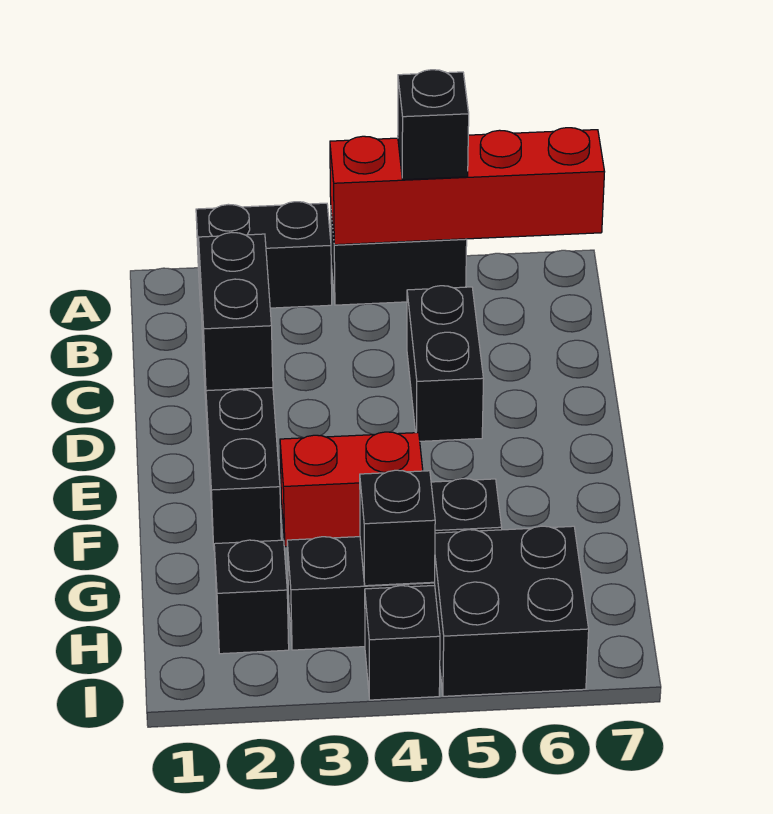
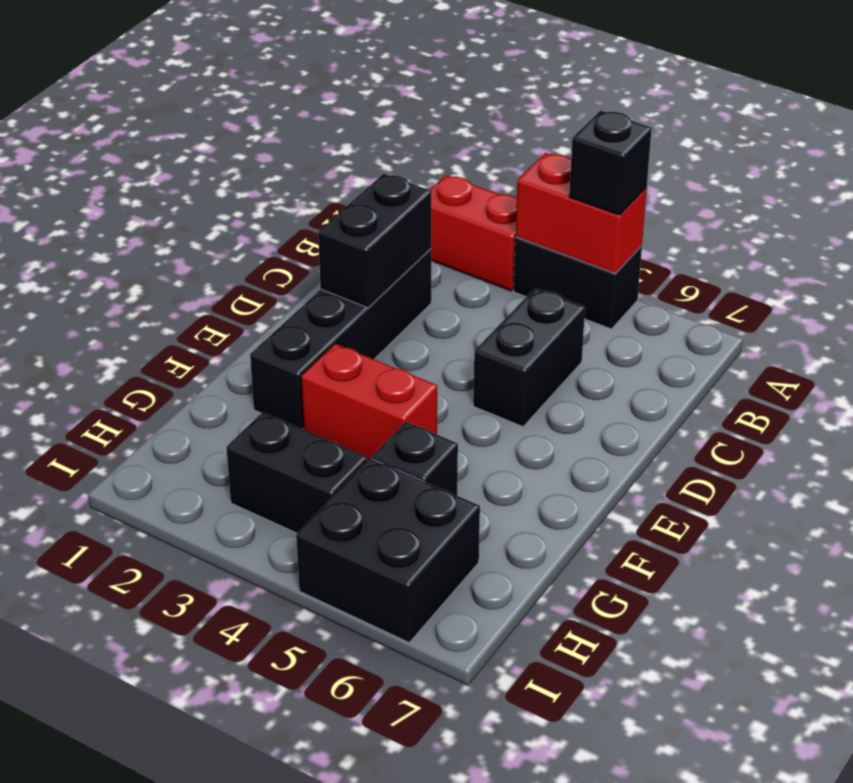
black brick A2:A3 level 1 -> red brick A2:A3 level 1
red brick A4:A7 level 2 -> red brick A4:A5 level 2
black brick H2 level 1 -> none
black brick H4 level 2 -> none
black brick I4 level 1 -> none

